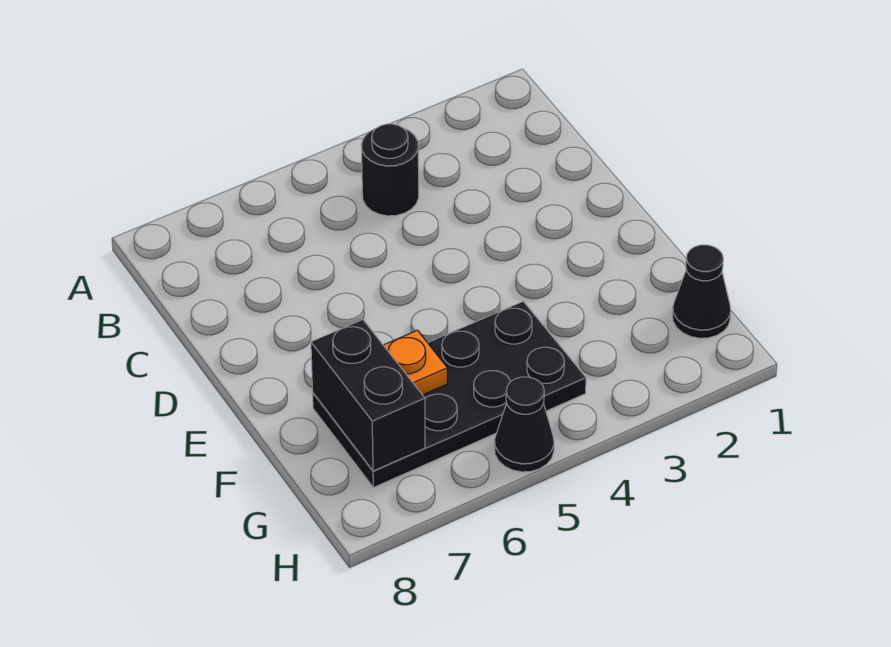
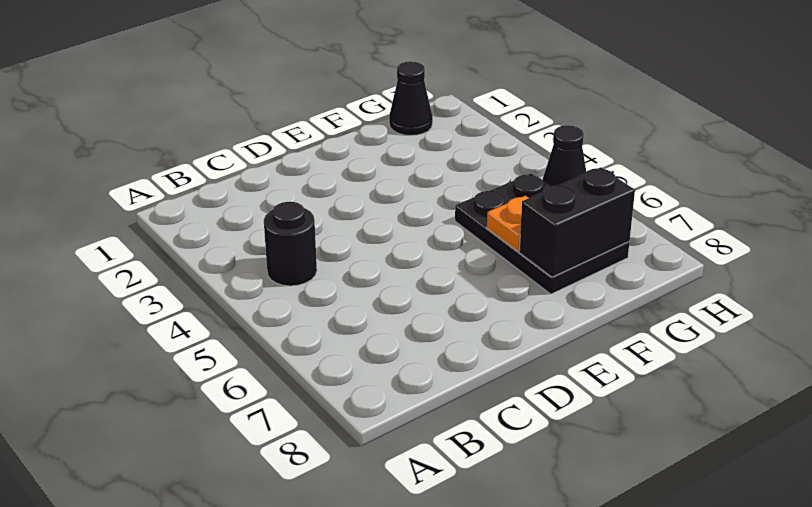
black plate F4:G7 level 1 -> black plate F5:G7 level 1

